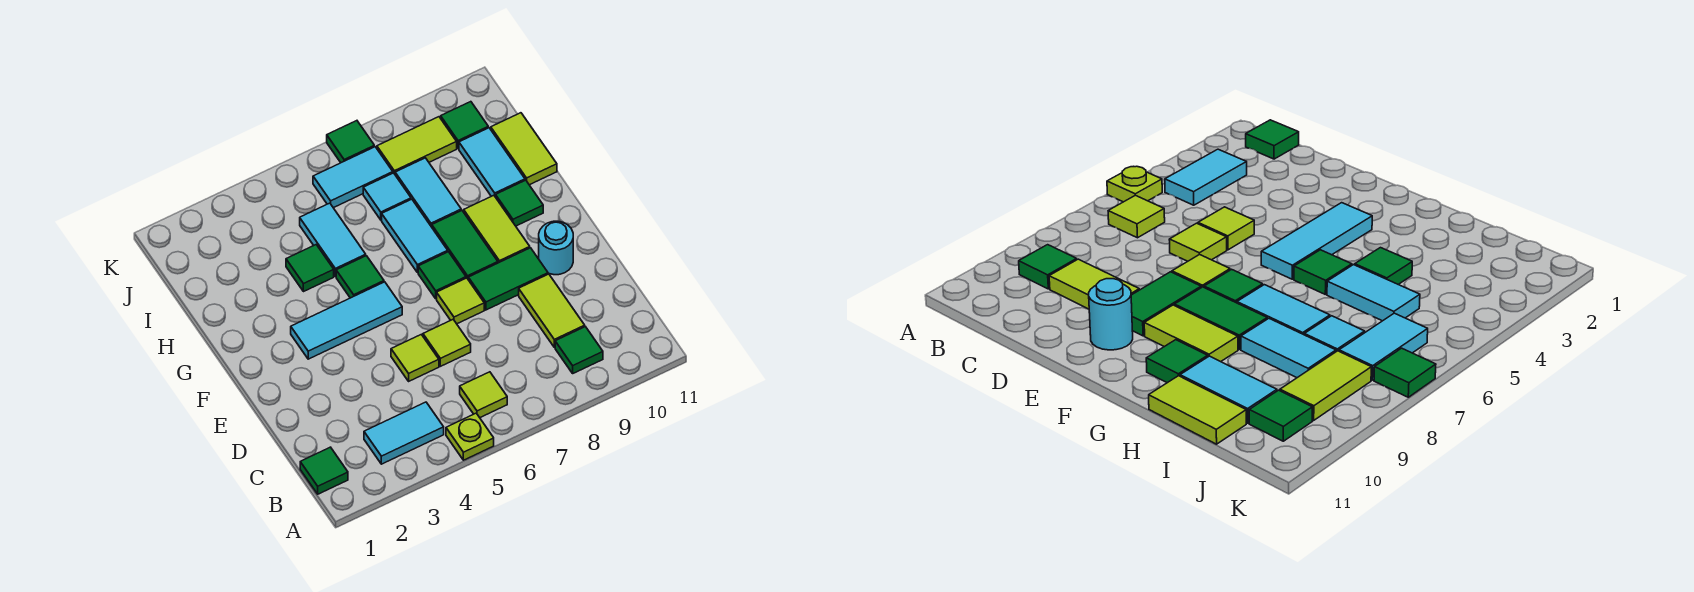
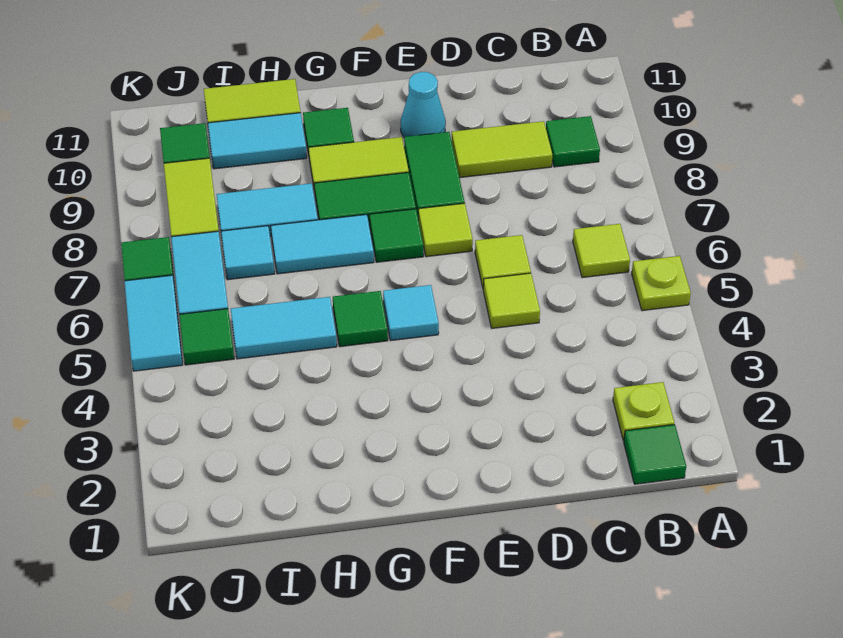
none -> lime plate B2 level 1
cyan tile B3:B4 level 1 -> cyan tile K5:K6 level 1
cyan round brick E10 level 1 -> cyan cone E10 level 1
cyan tile F3:F5 level 1 -> cyan tile F5 level 1
green tile H4 level 1 -> green tile J5 level 1

